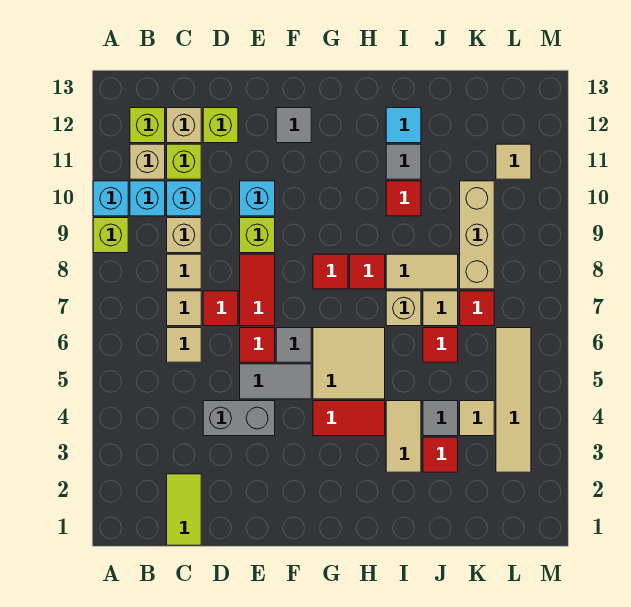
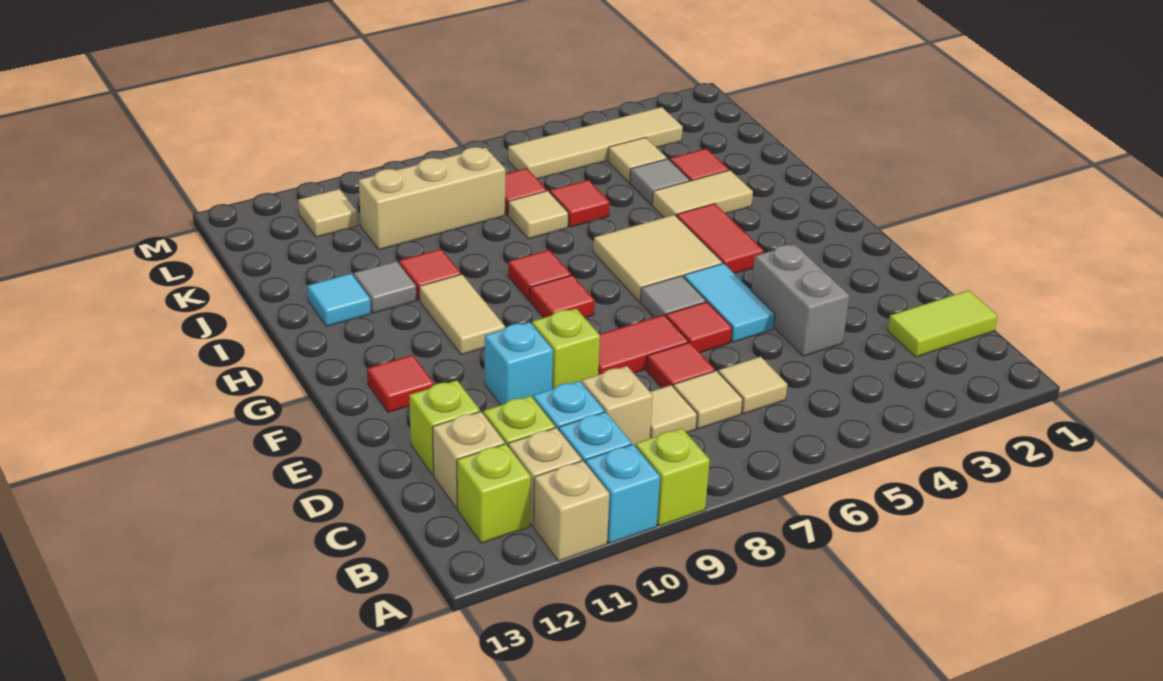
grey tile E5:F5 level 1 -> cyan tile E5:F5 level 1
grey tile F12 level 1 -> red tile F12 level 1
tan brick I7 level 1 -> tan brick A11 level 1
tan tile I8:J8 level 1 -> tan tile G10:H10 level 1

